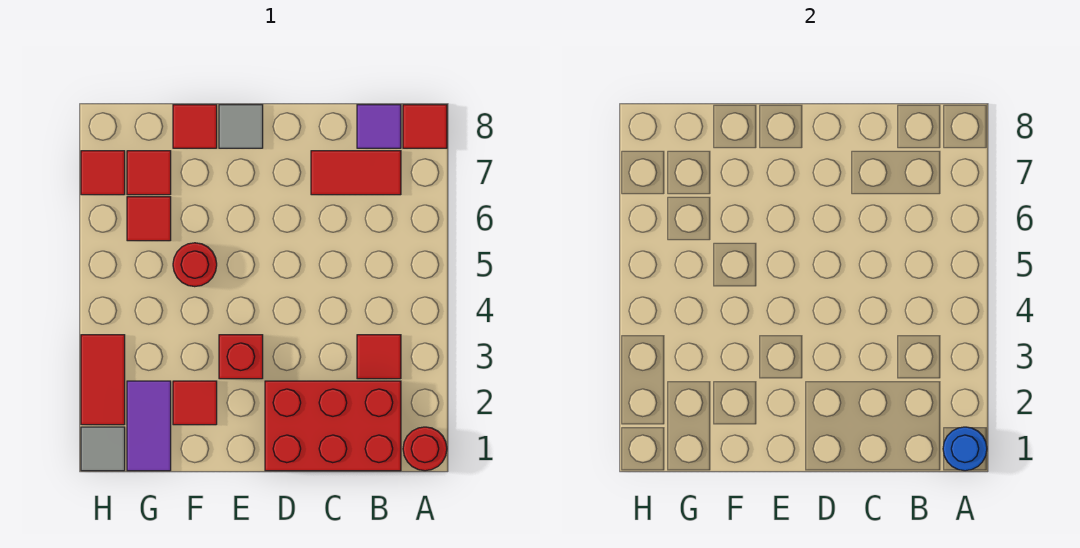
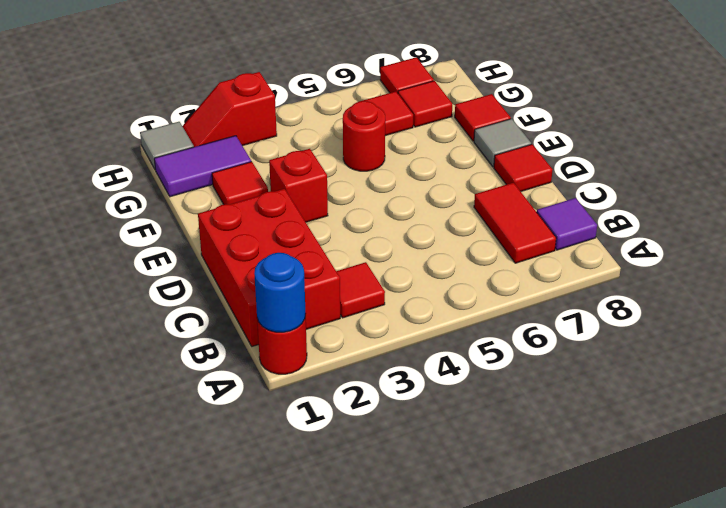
red tile A8 level 1 -> red tile D8 level 1
red tile H2:H3 level 1 -> red slope H2:H3 level 1 top 3

